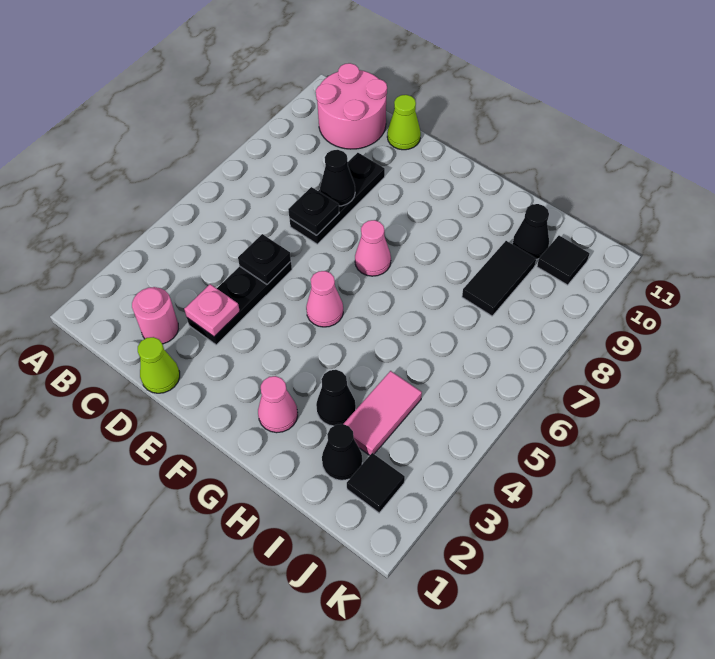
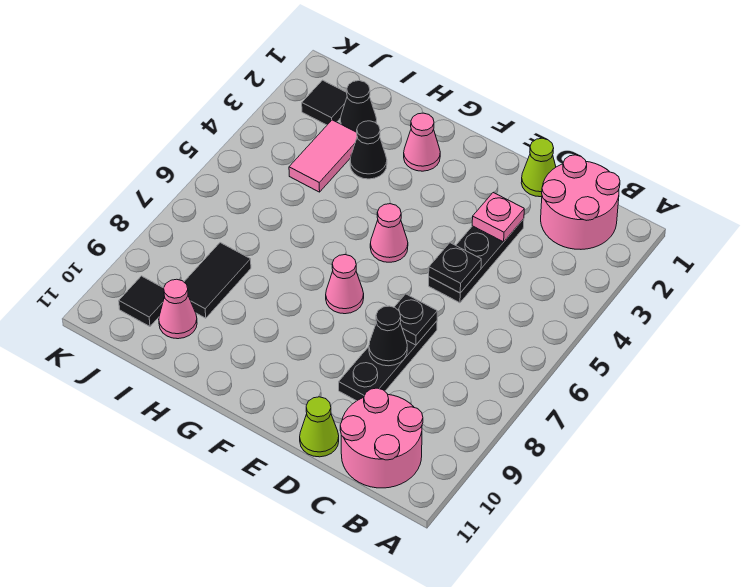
pink round brick C2 level 1 -> pink round brick B1:C2 level 1
black cone I10 level 1 -> pink cone I10 level 1

